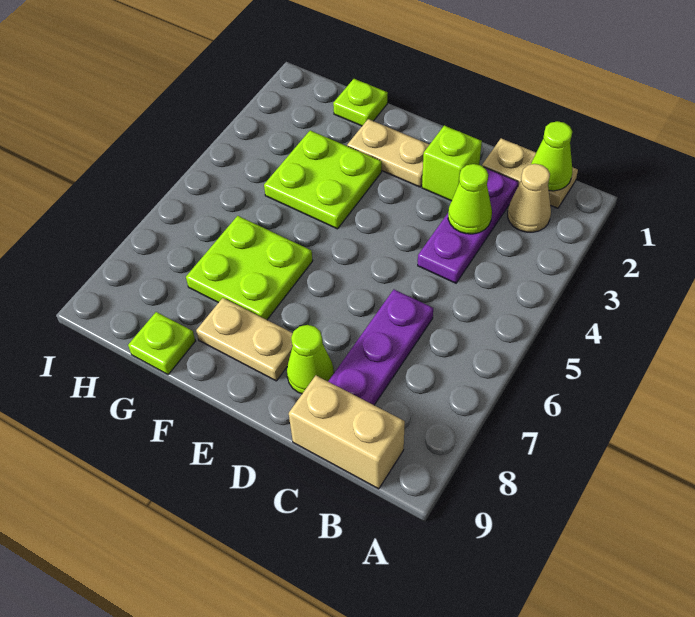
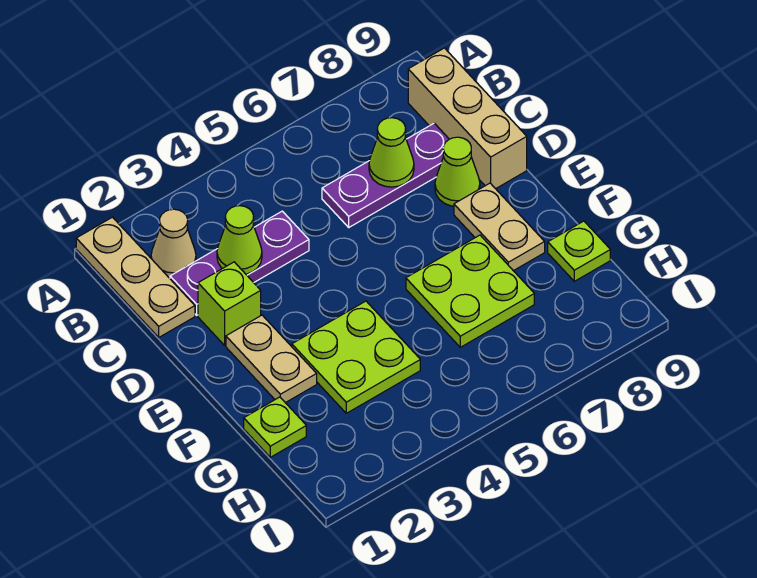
tan plate B1:C1 level 1 -> tan plate A1:C1 level 1
lime cone B1 level 2 -> lime cone C7 level 2
tan brick B9:C9 level 1 -> tan brick B9:D9 level 1

